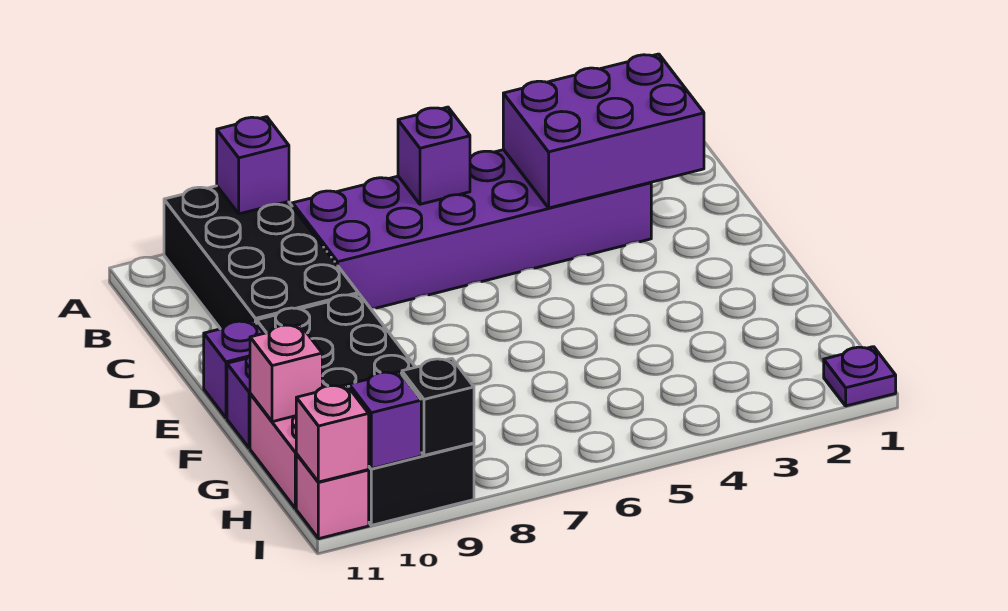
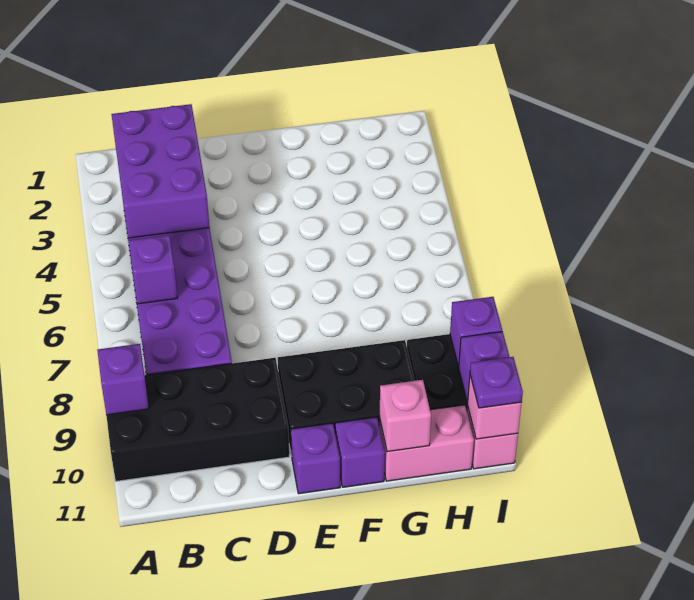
purple plate I1 level 1 -> purple plate I11 level 3
black brick I9 level 2 -> purple brick I9 level 2

